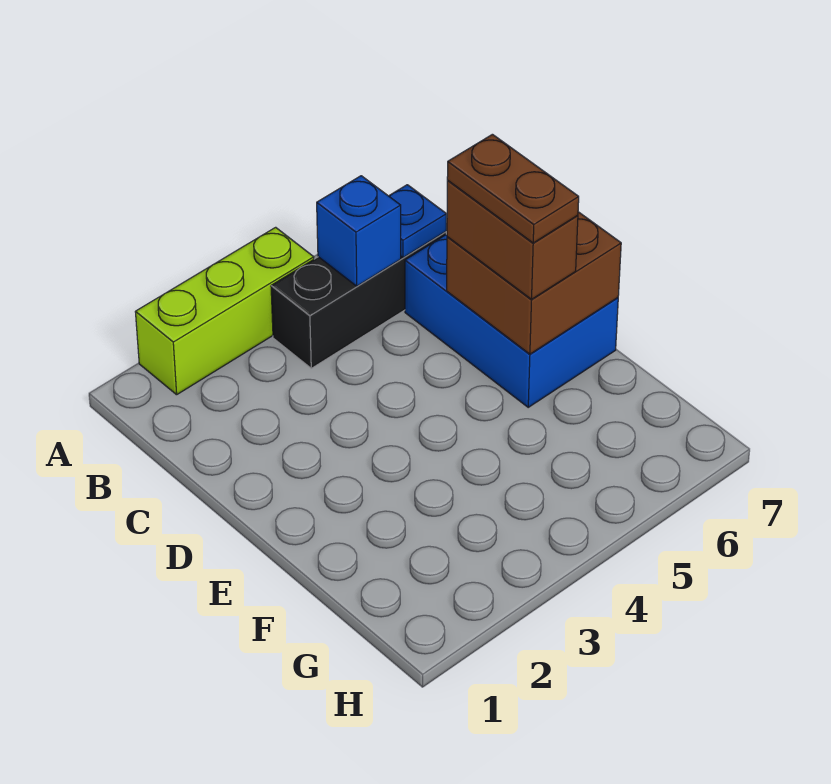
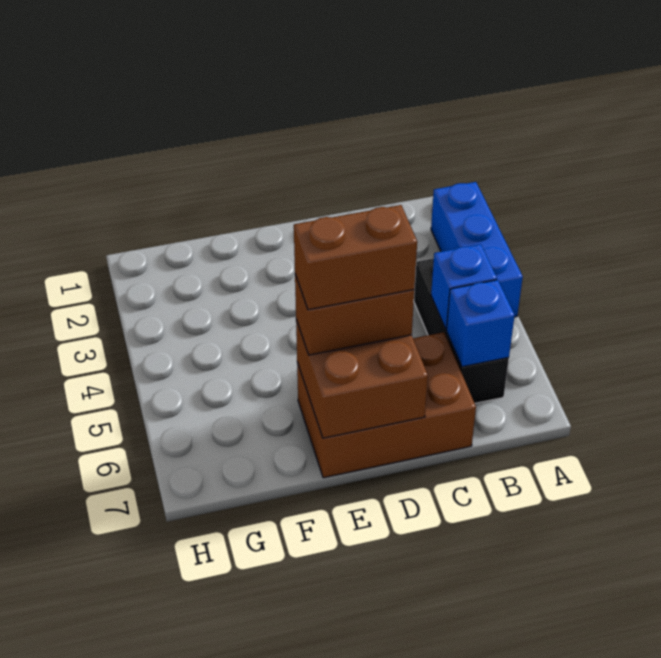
lime brick A2:A4 level 1 -> blue brick A2:A4 level 1
blue plate B6 level 2 -> blue brick B6 level 2
blue brick C6:E7 level 1 -> brown brick C6:E7 level 1
brown plate D6:E6 level 4 -> brown brick D6:E6 level 4

